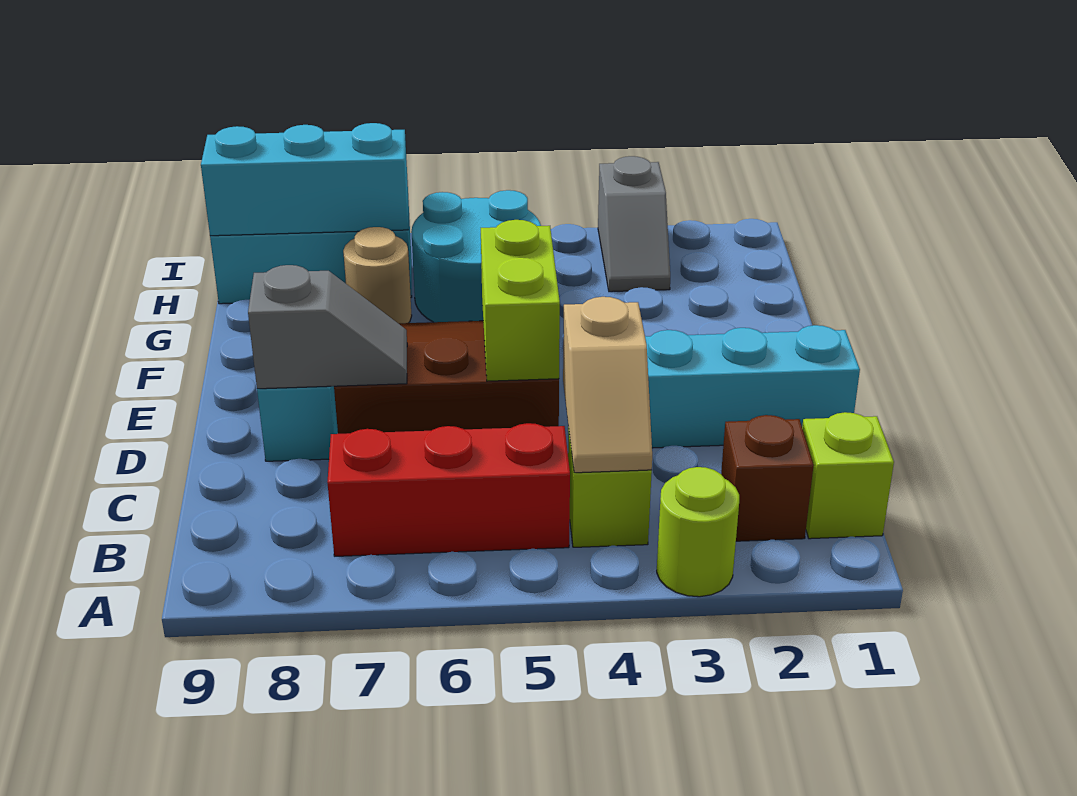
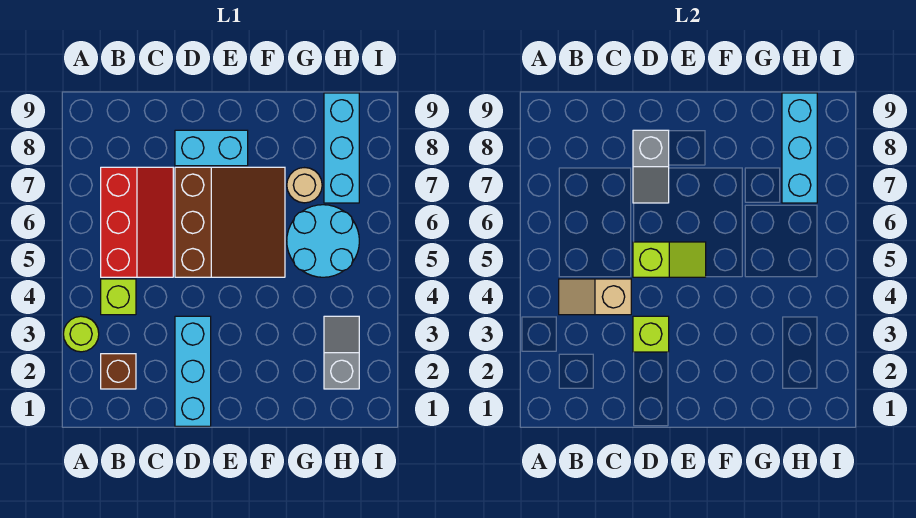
lime brick B1 level 1 -> lime brick D3 level 2
lime brick D5:E5 level 2 -> lime slope D5:E5 level 2 top D
grey slope H3:I3 level 1 top I -> grey slope H2:H3 level 1 top 2

